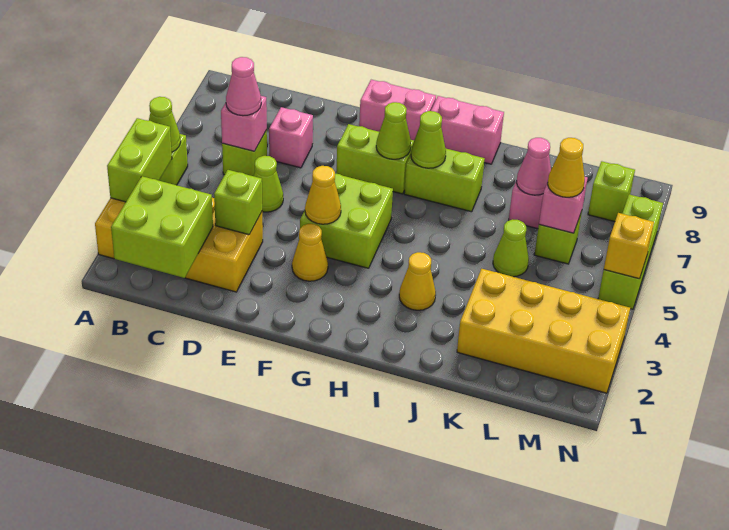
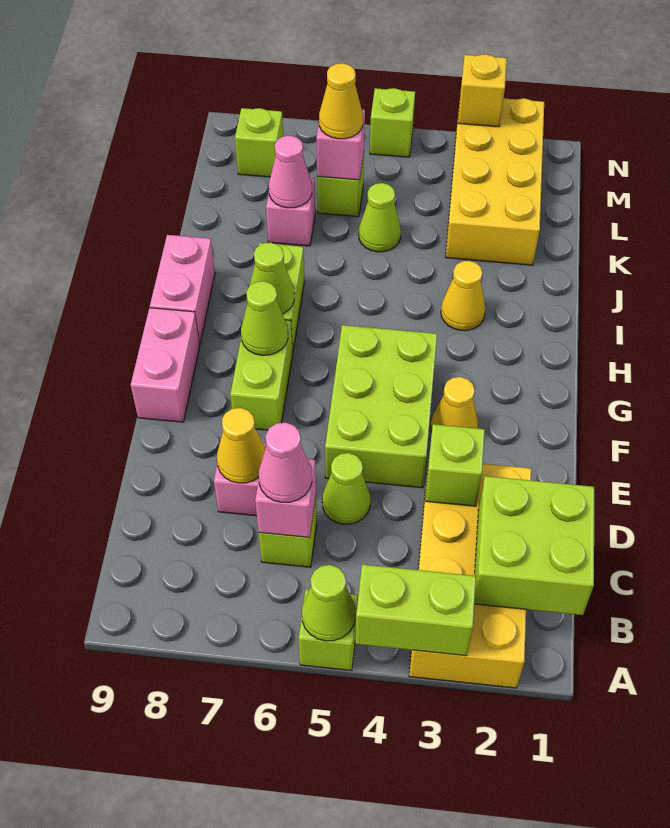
lime brick F4:G5 level 1 -> lime brick E4:G5 level 1
yellow cone F4 level 2 -> yellow cone D7 level 2
lime brick N5:N7 level 1 -> lime brick N5 level 1
yellow brick N5 level 2 -> yellow brick N3 level 2

